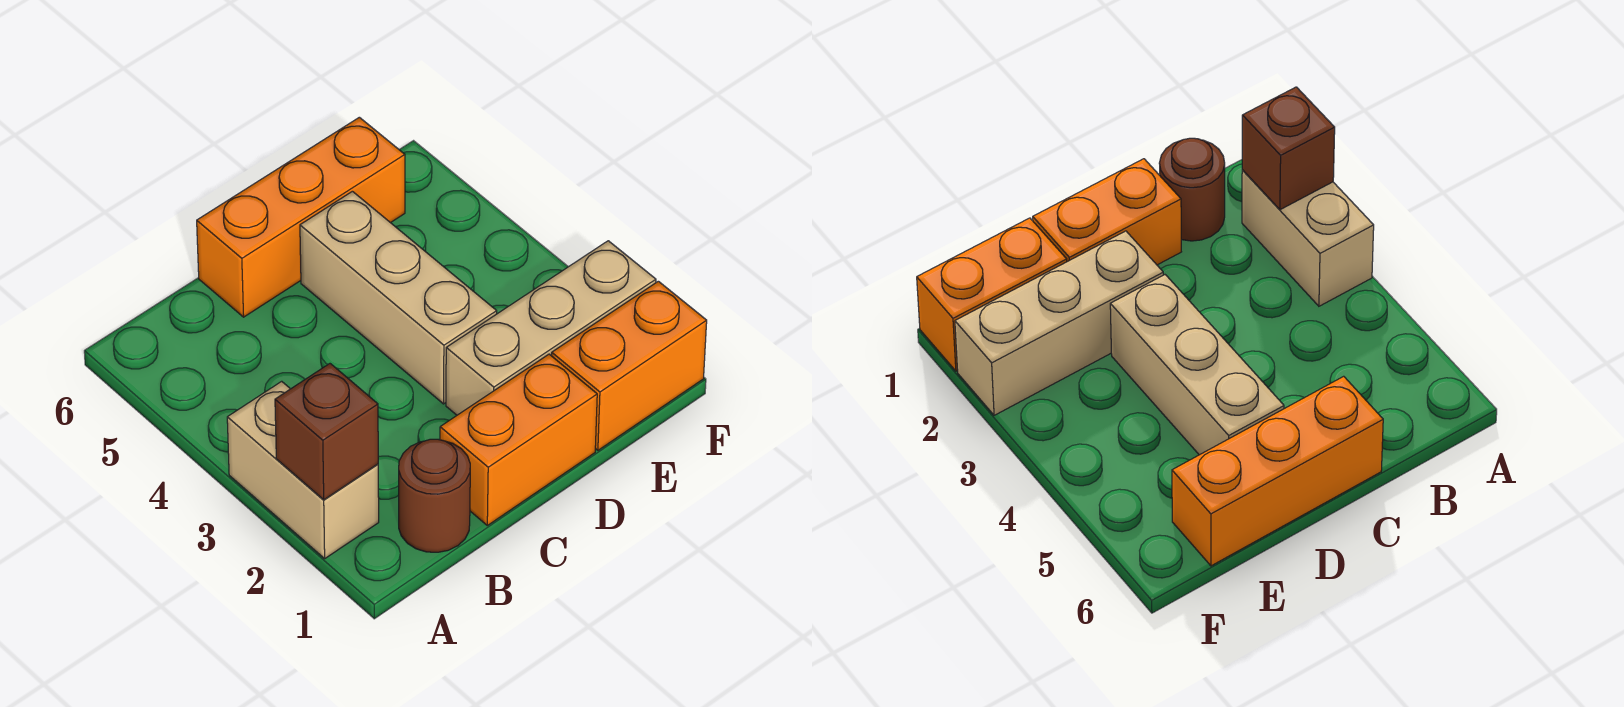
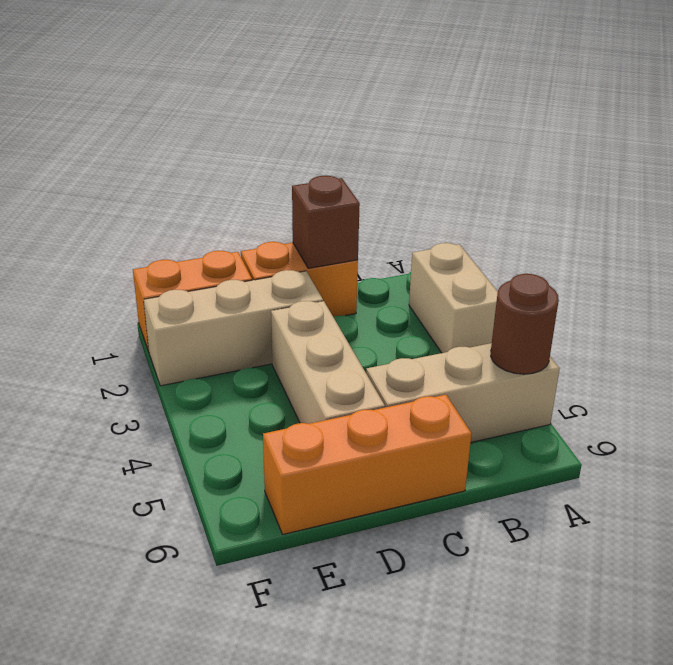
brown brick A2 level 2 -> brown brick C1 level 2
none -> tan brick A5:C5 level 1
brown round brick B1 level 1 -> brown round brick A5 level 2

